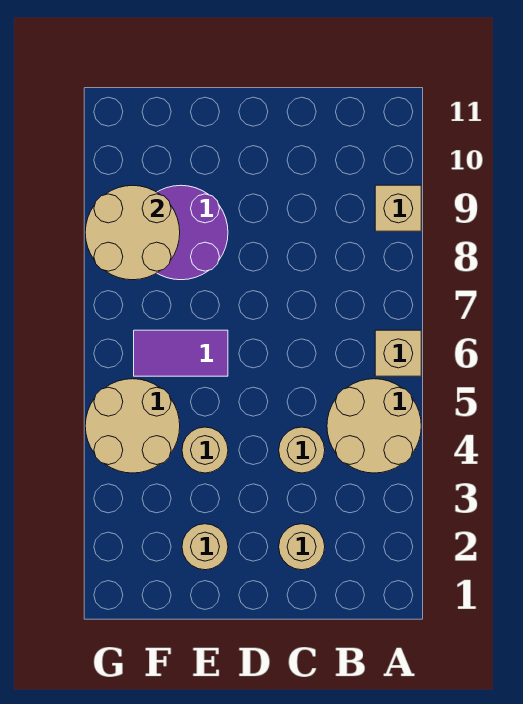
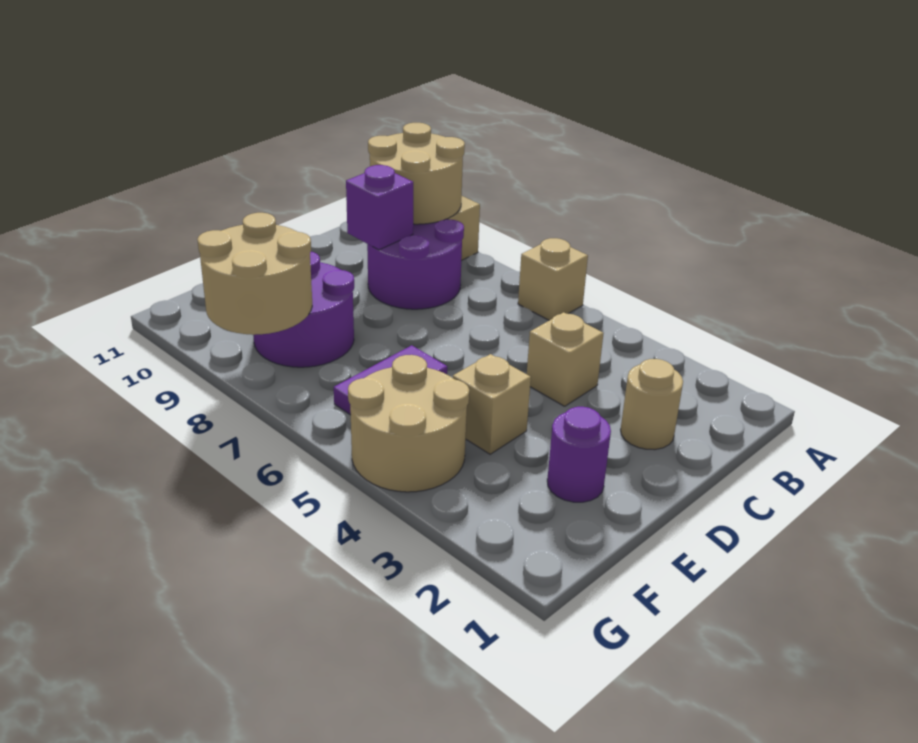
tan round brick A4:B5 level 1 -> tan round brick A9:B10 level 2
none -> purple round brick B8:C9 level 1
tan round brick C4 level 1 -> tan brick C4 level 1
none -> purple brick C9 level 2
tan round brick E2 level 1 -> purple round brick E2 level 1
tan round brick E4 level 1 -> tan brick E4 level 1

